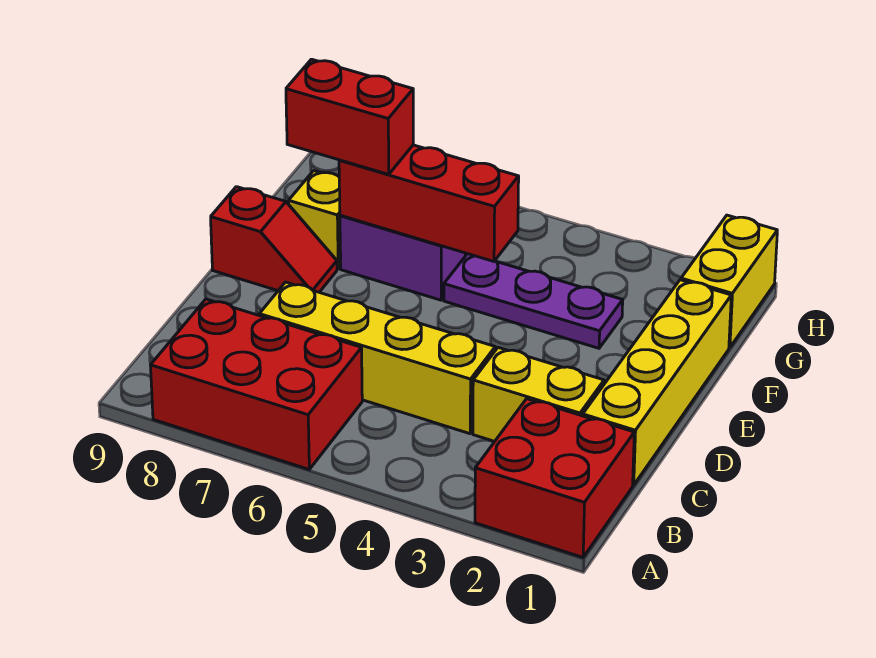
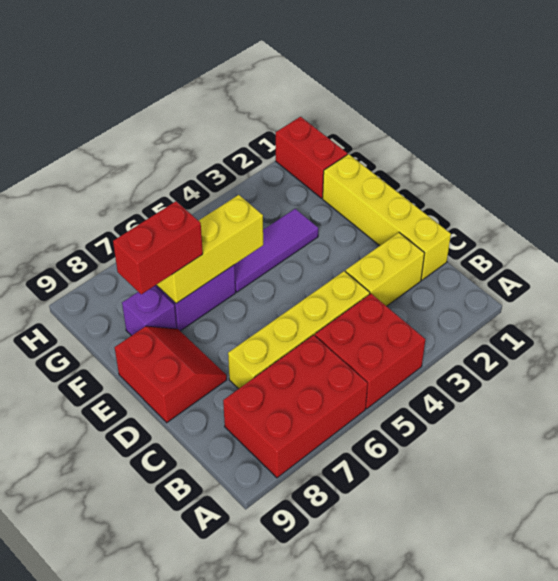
red brick A1:B2 level 1 -> red brick A4:B5 level 1
red slope E8:E9 level 1 top 9 -> red slope D8:E9 level 1 top 9
purple plate F3:F5 level 1 -> purple tile F3:F5 level 1
red brick F5:F7 level 2 -> yellow brick F5:F7 level 2
yellow brick F8 level 1 -> purple brick F8 level 1
yellow brick G1:H1 level 1 -> red brick G1:H1 level 1

